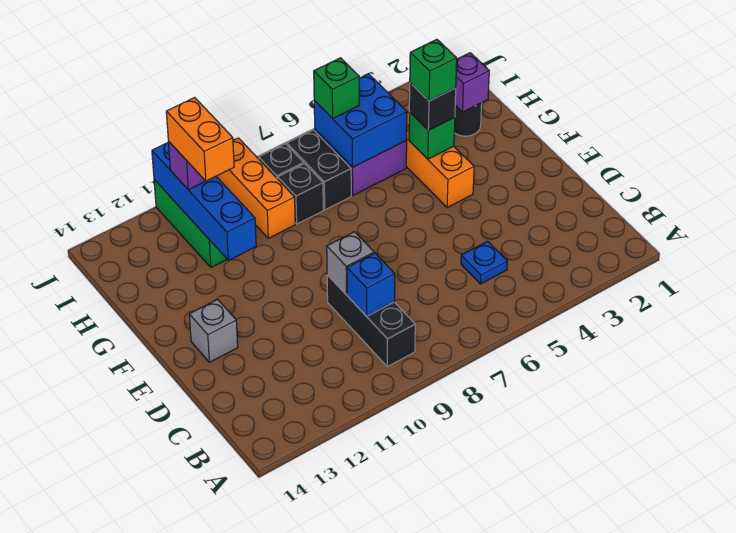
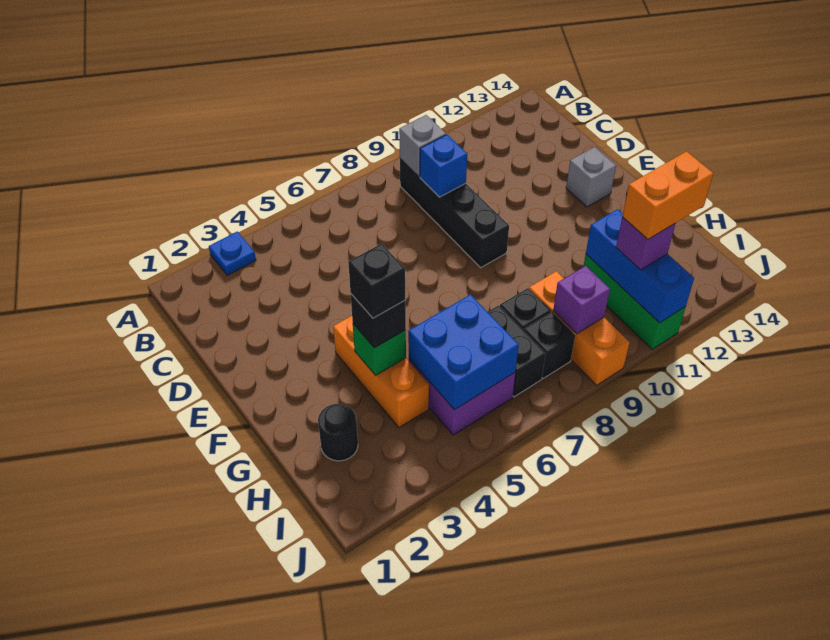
black brick B9:D9 level 1 -> black brick B9:E9 level 1
blue plate C5 level 1 -> blue plate A3 level 1
grey brick D9 level 2 -> grey brick B9 level 2
green brick G4 level 4 -> black brick G4 level 4
blue brick G11:J11 level 2 -> blue brick H11:J11 level 2
purple brick H2 level 2 -> purple brick I9 level 2
orange brick H11:I11 level 4 -> orange brick I11:I12 level 4
green brick I6 level 3 -> none

